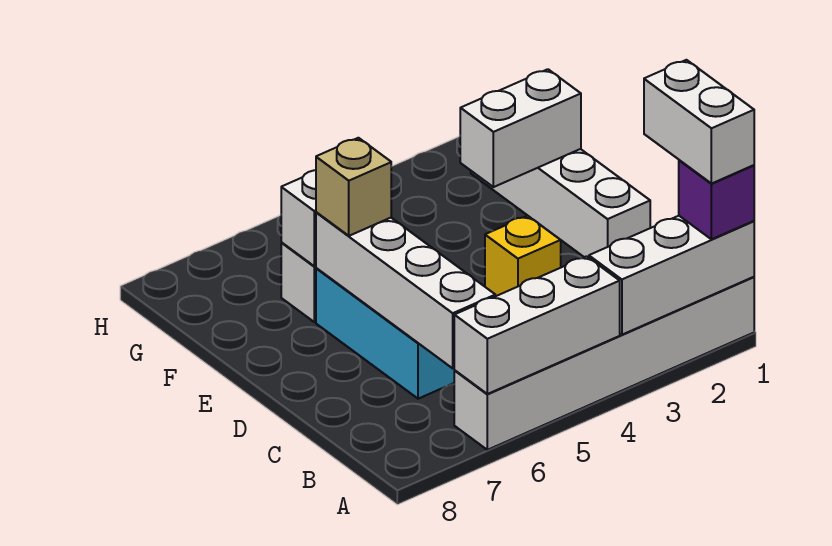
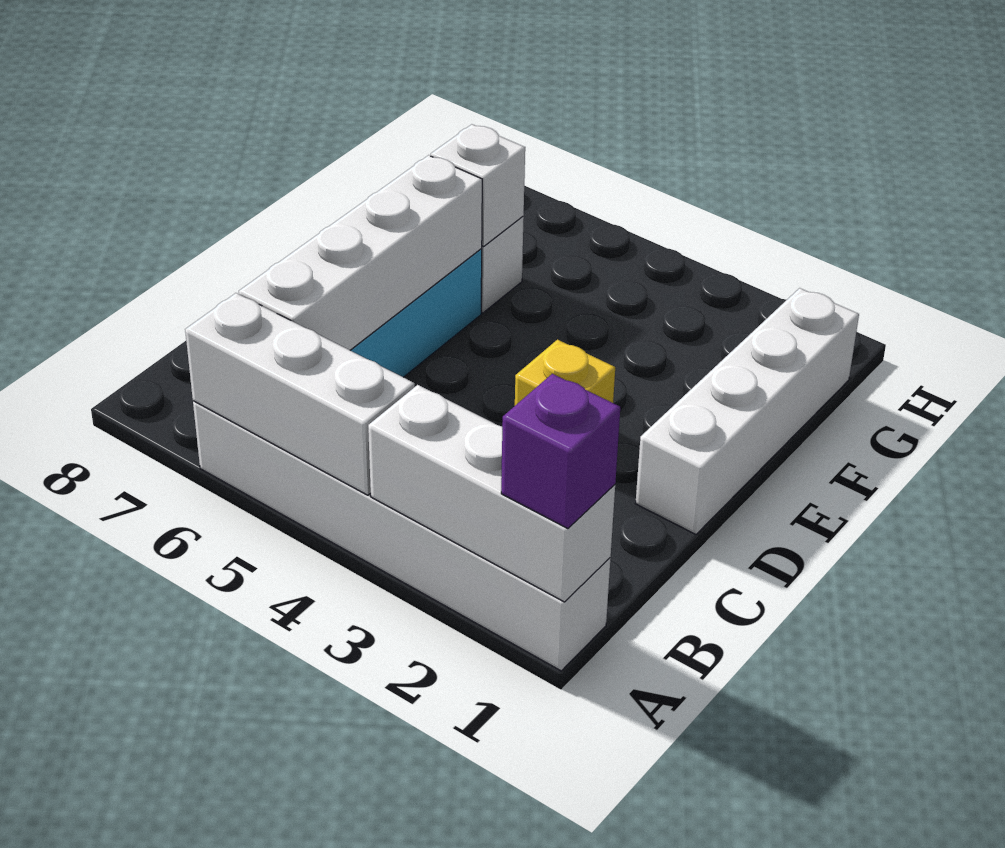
white brick A1:B1 level 4 -> none
tan brick E6 level 3 -> none
white brick F1:F2 level 2 -> none

